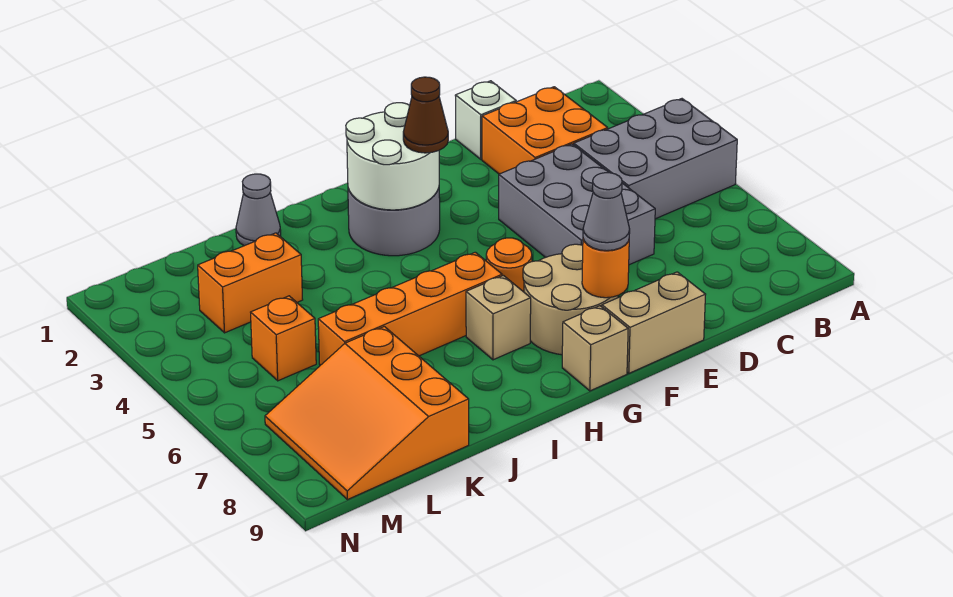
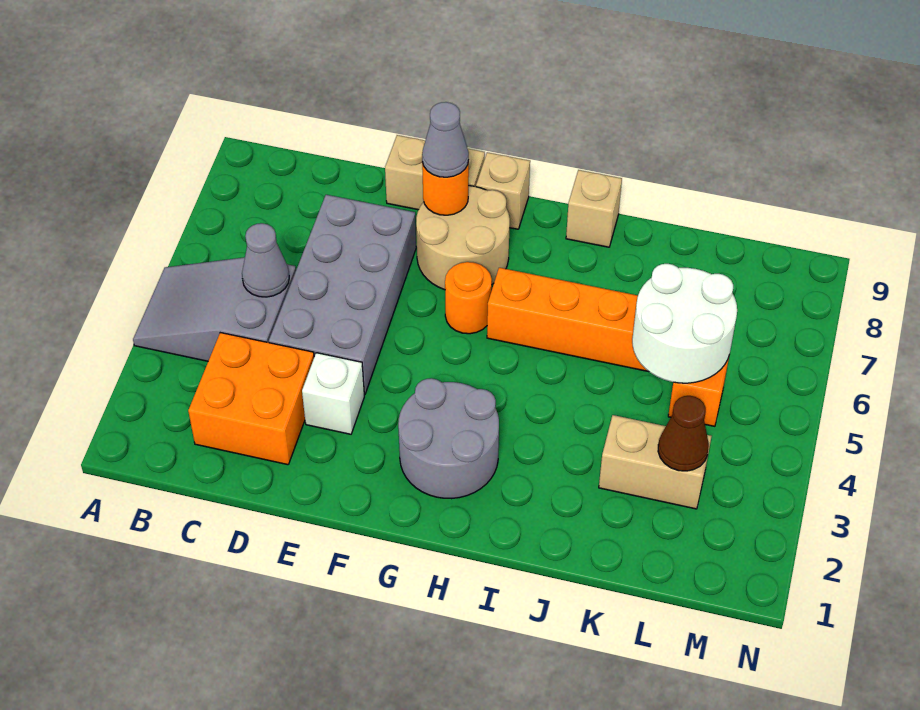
grey brick A4:C5 level 1 -> grey slope A4:C5 level 1 top C
white brick D1 level 1 -> white brick E3 level 1
grey brick D4:E6 level 1 -> grey brick D4:E7 level 1
white round brick G2:H3 level 2 -> white round brick K5:L6 level 2
brown cone G3 level 3 -> brown cone L3 level 2
tan brick H7 level 1 -> tan brick I9 level 1
grey cone J1 level 1 -> grey cone C5 level 2
orange brick K3:L3 level 1 -> tan brick K3:L3 level 1
orange slope K7:M9 level 1 top K -> none

